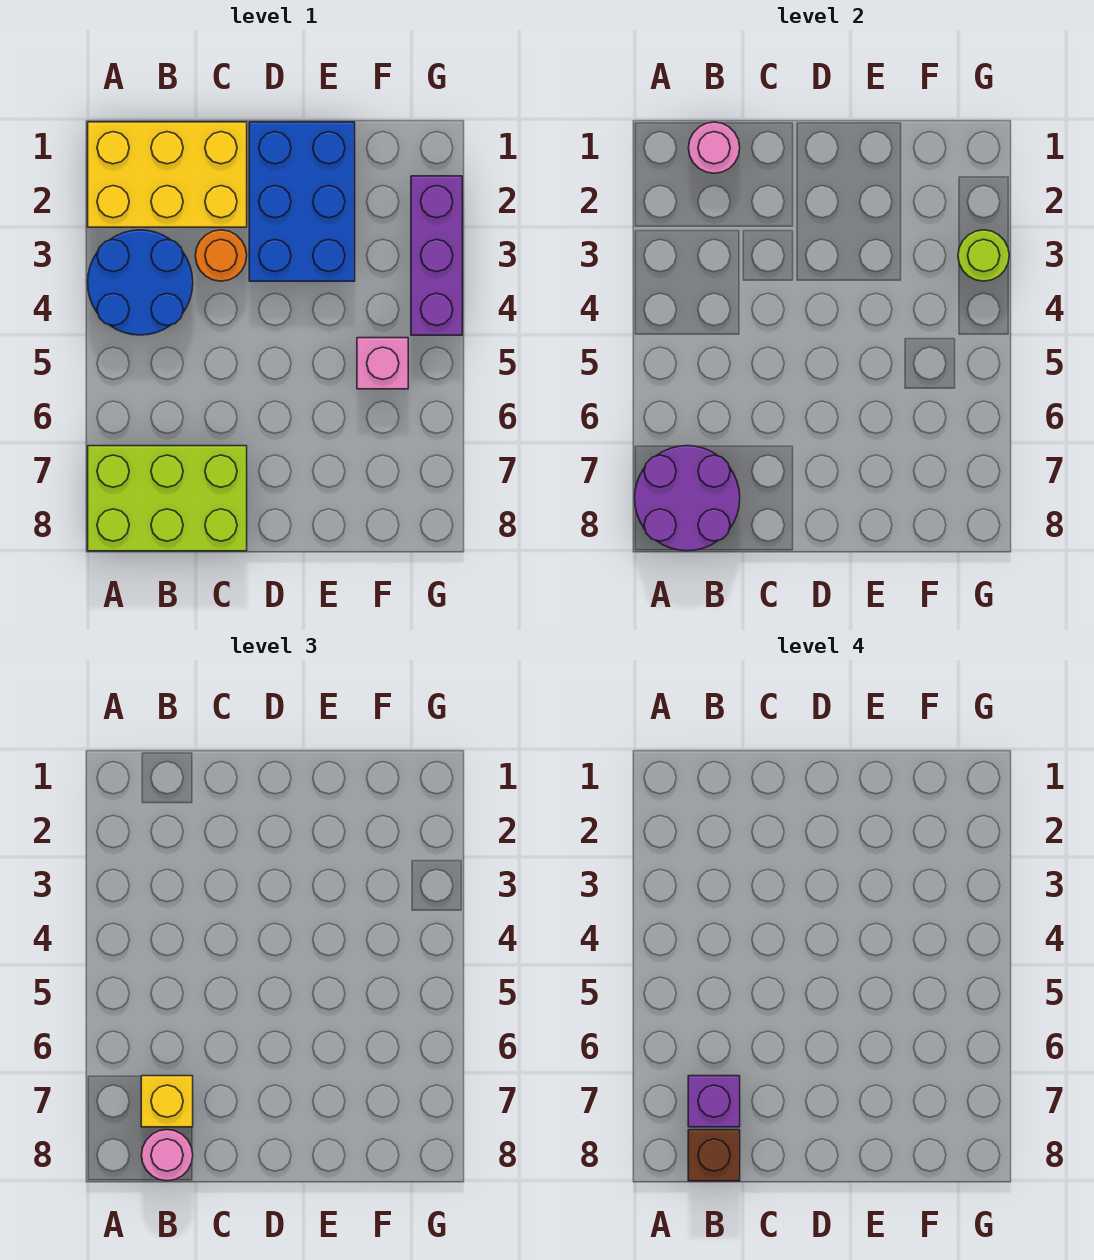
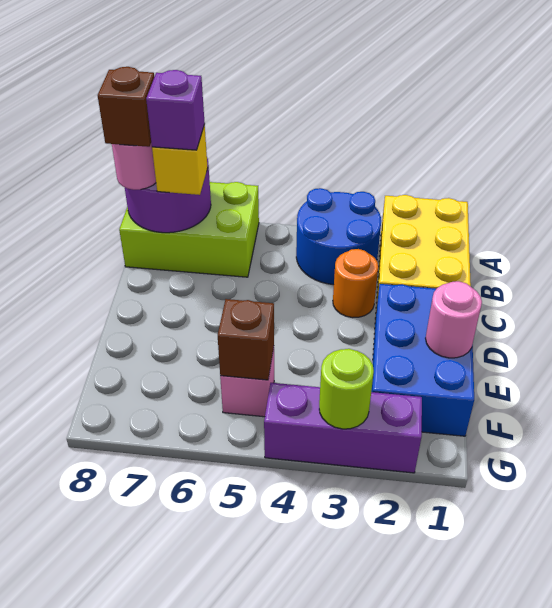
lime brick A7:C8 level 1 -> lime brick A6:B8 level 1
pink round brick B1 level 2 -> pink round brick E1 level 2
blue brick D1:E3 level 1 -> blue brick D1:F2 level 1
none -> brown brick F5 level 2

